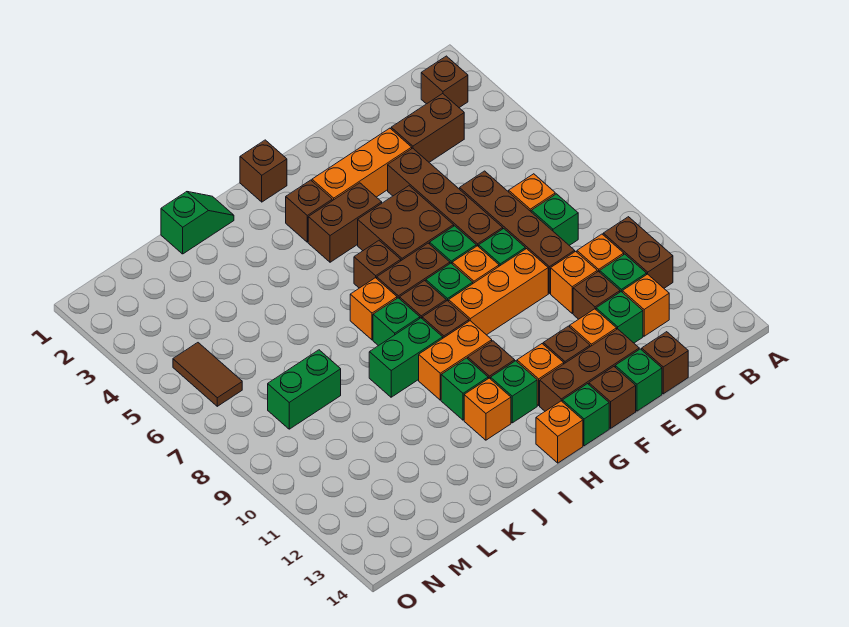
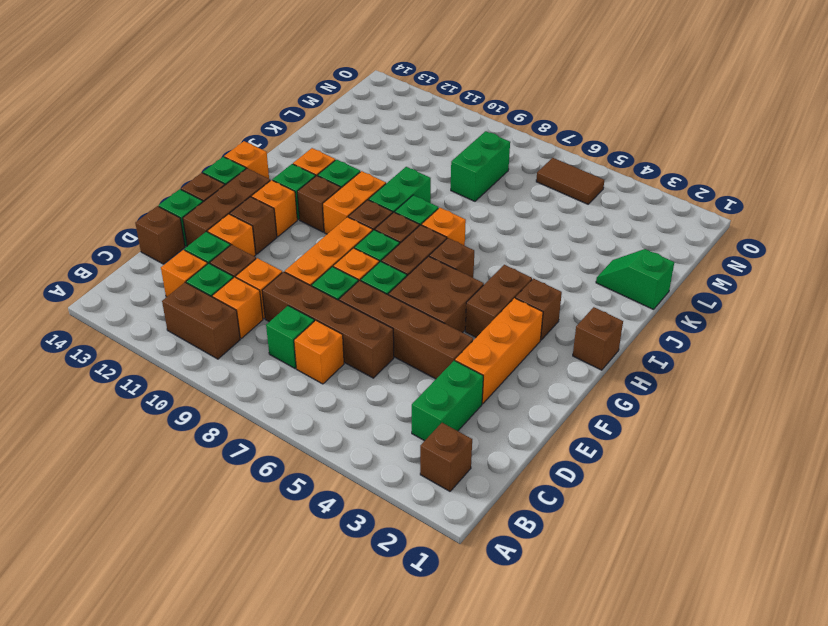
brown brick C3:D3 level 1 -> green brick C3:D3 level 1
green slope J1:K1 level 1 top K -> green slope K1:K2 level 1 top 1

